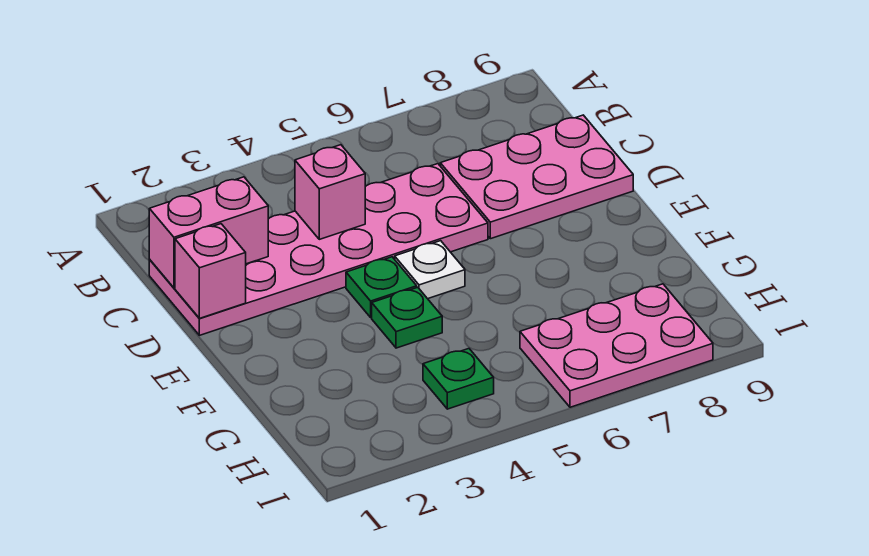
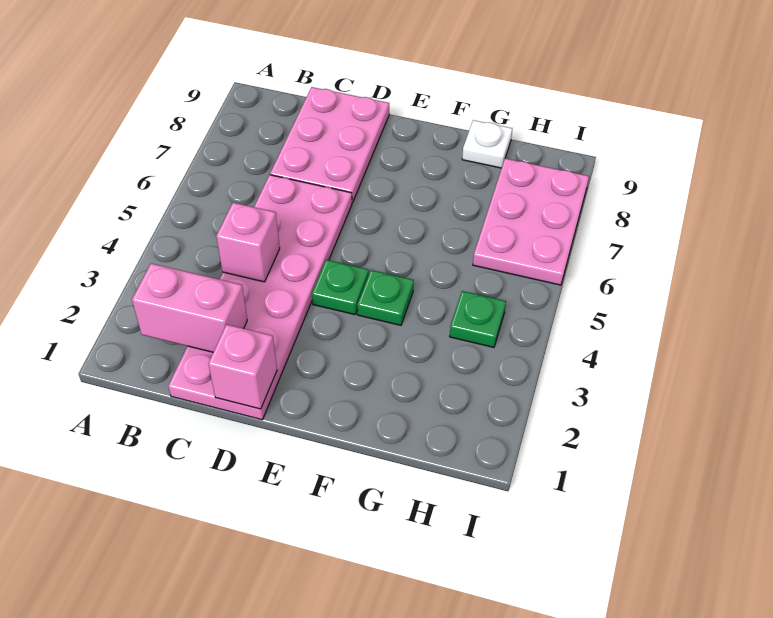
pink brick C1:C2 level 2 -> pink brick B2:C2 level 2
white plate E5 level 1 -> white plate G9 level 1

